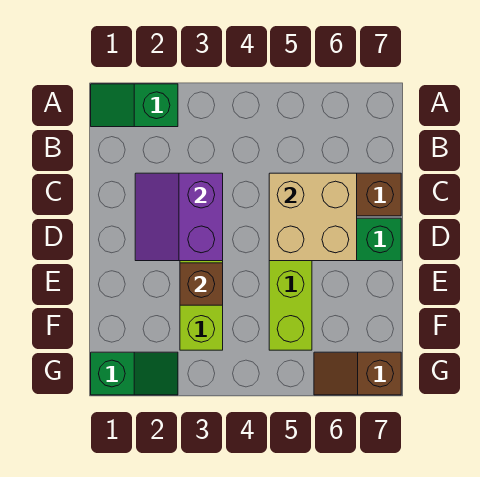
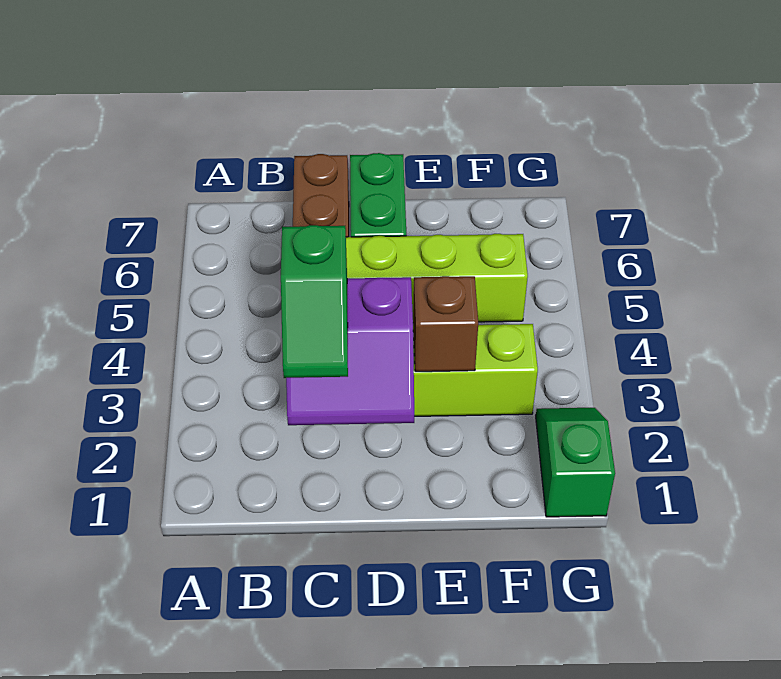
green slope A1:A2 level 1 top 2 -> green slope C2:C3 level 3 top 3
tan brick C5:D6 level 2 -> none
brown slope G6:G7 level 1 top 7 -> none

